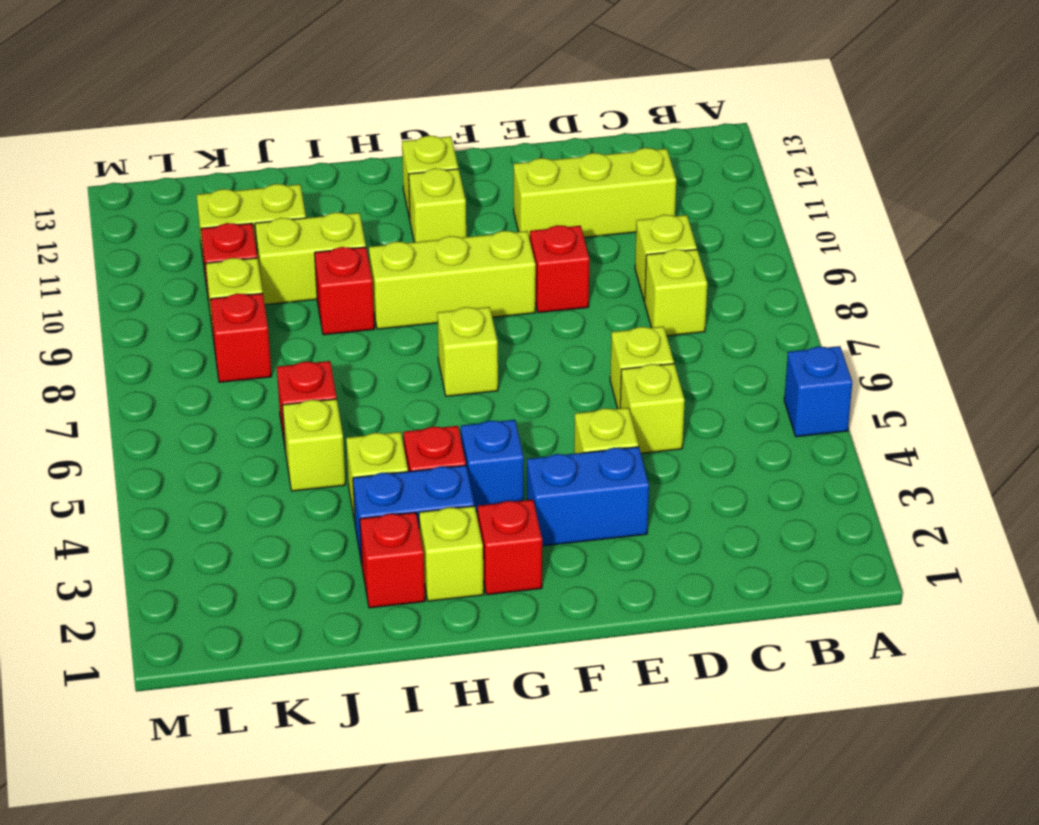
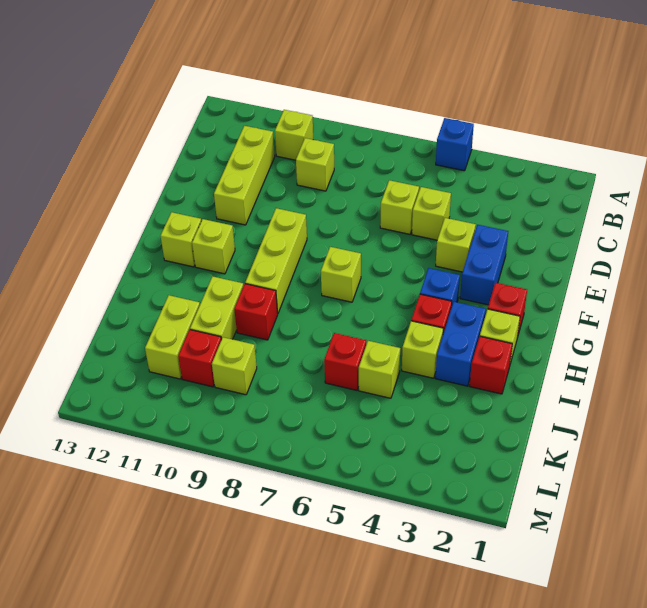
lime brick C8 level 1 -> lime brick B10 level 1
red brick E9 level 1 -> none
red brick K8 level 1 -> none

